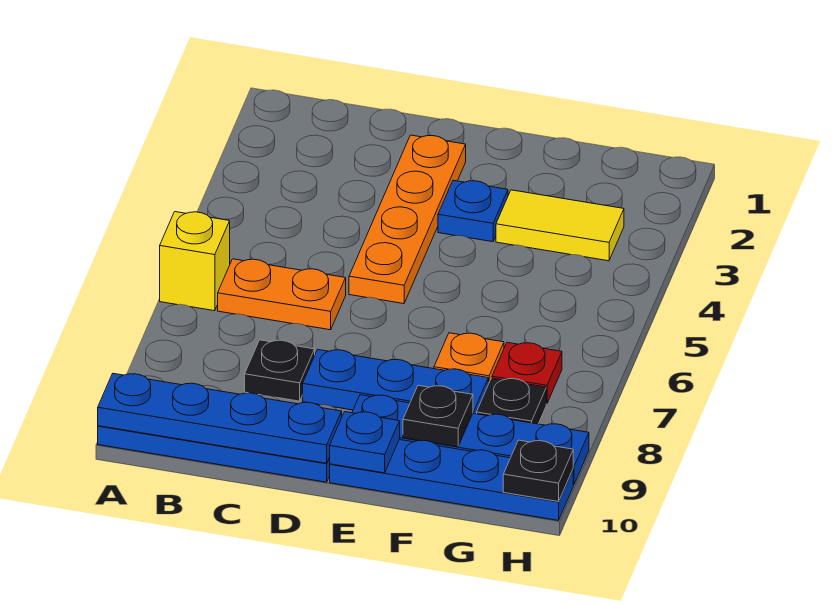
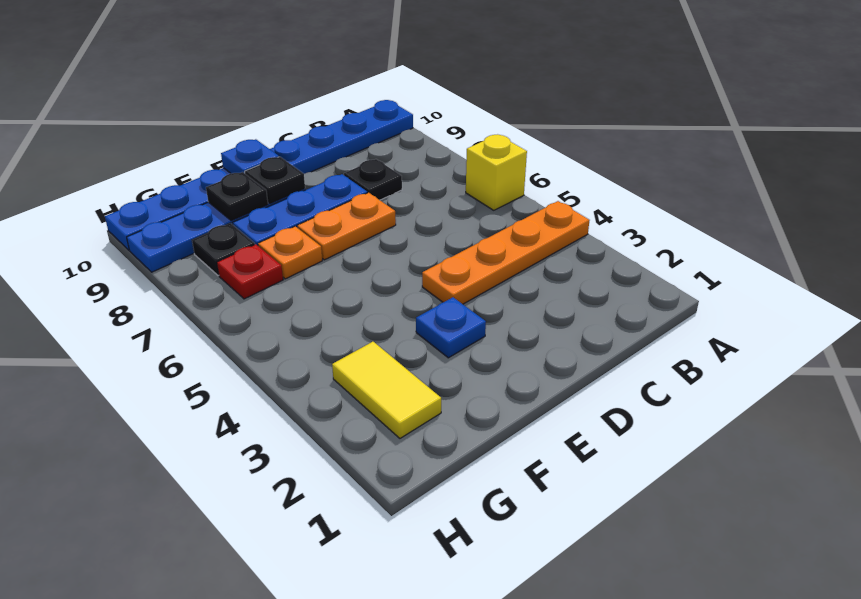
blue plate A10:D10 level 2 -> none
orange plate B6:C6 level 1 -> orange plate D7:E7 level 1
orange plate D2:D5 level 1 -> orange plate A4:D4 level 1
yellow tile F3:G3 level 1 -> yellow tile G2:G3 level 1
black plate H10 level 2 -> black plate E9 level 2

